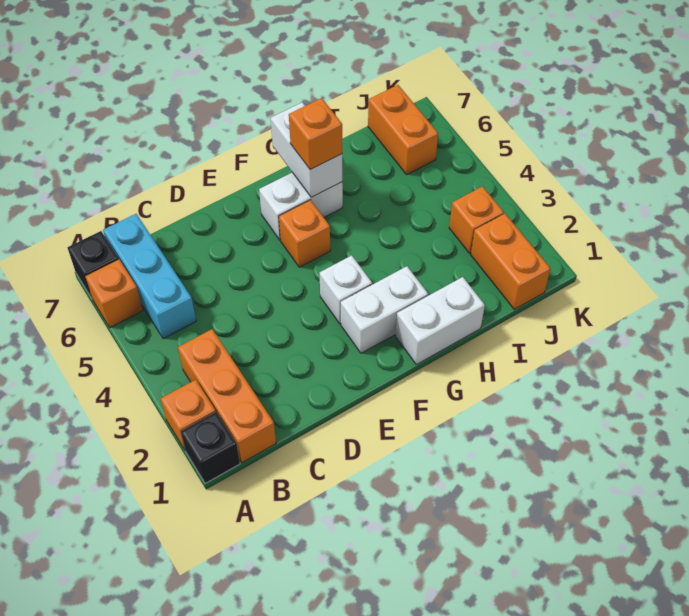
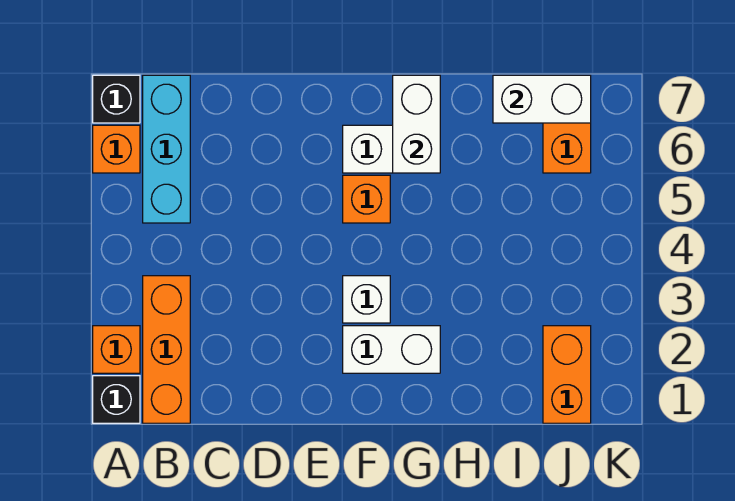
white brick G1:H1 level 1 -> white brick I7:J7 level 2
orange brick G6 level 3 -> none
orange brick J3 level 1 -> none

